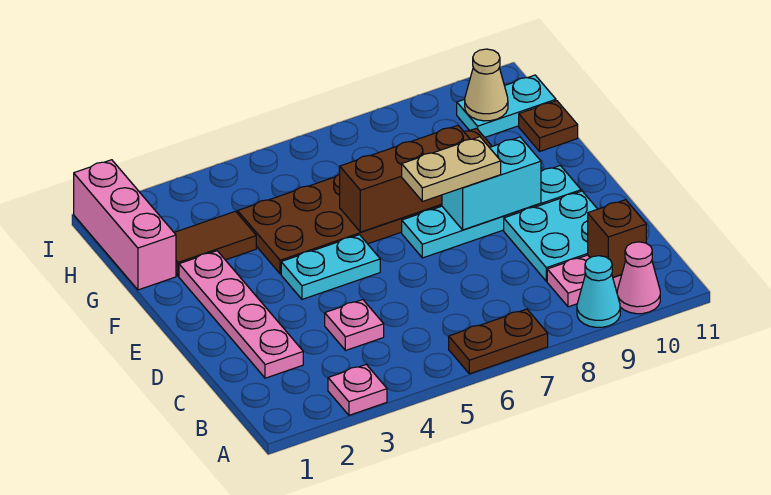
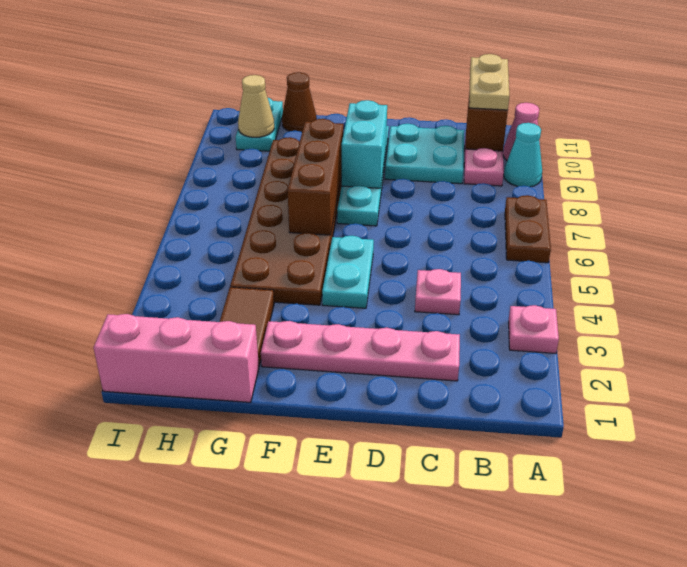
tan plate E7:E8 level 3 -> tan plate B10:B11 level 3
brown plate G11 level 1 -> brown cone G11 level 1

